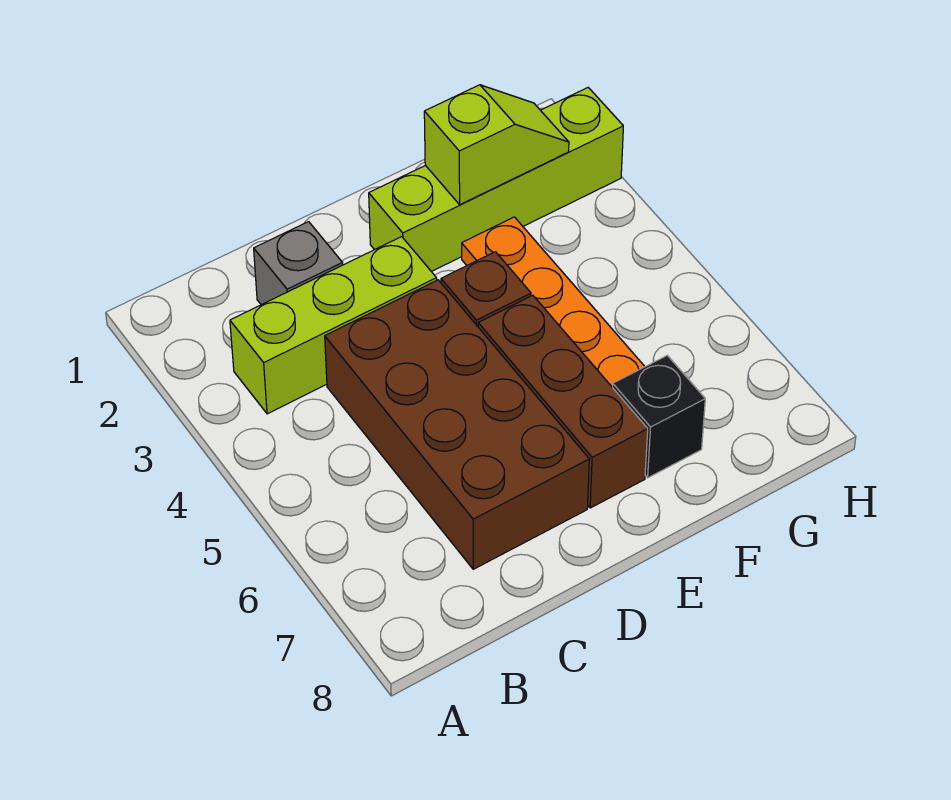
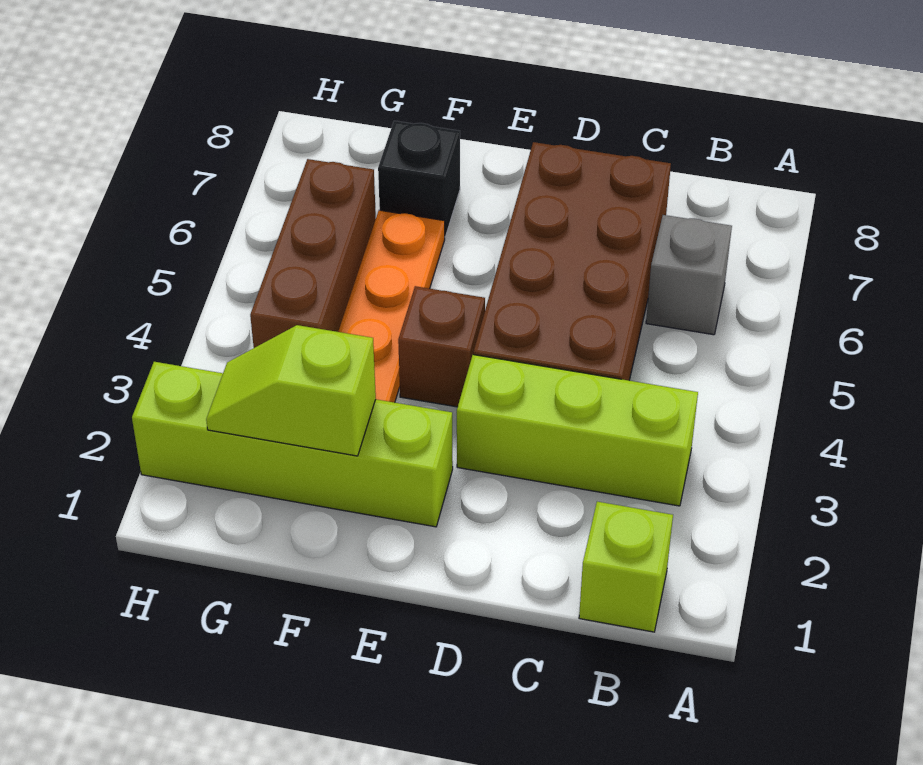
none -> lime brick B1 level 1
grey brick C2 level 1 -> grey brick B6 level 1
brown brick E5:E7 level 1 -> brown brick G4:G6 level 1

